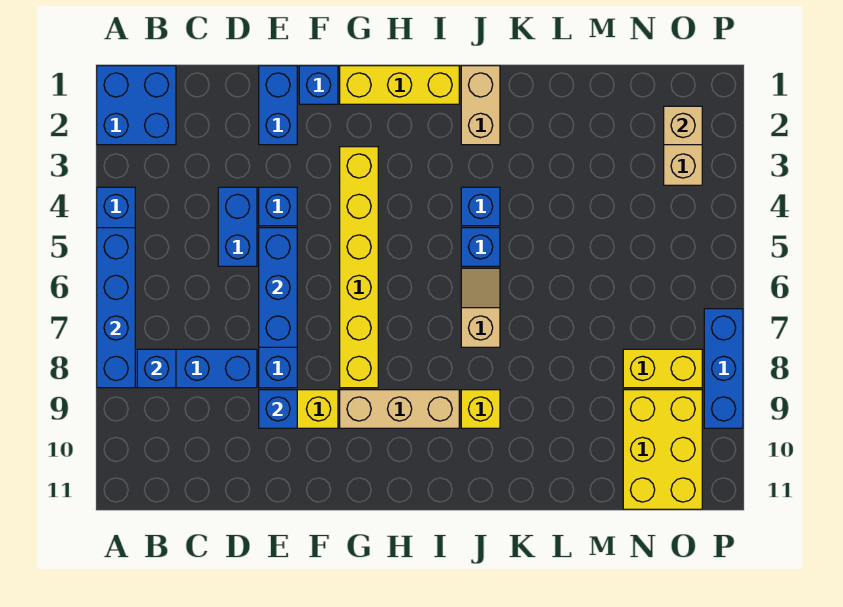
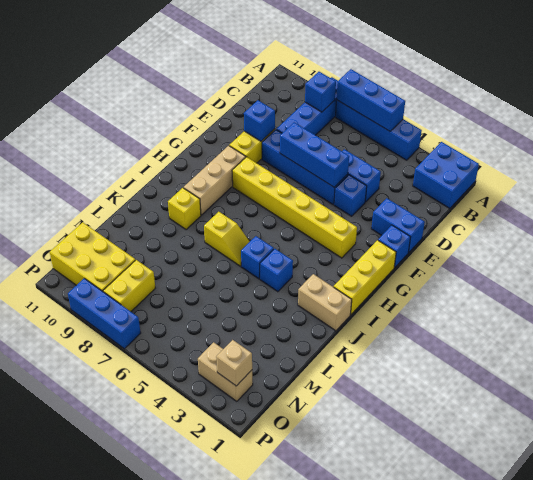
blue brick A5:A8 level 2 -> blue brick A5:A7 level 2
tan slope J6:J7 level 1 top 7 -> yellow slope J6:J7 level 1 top 7

